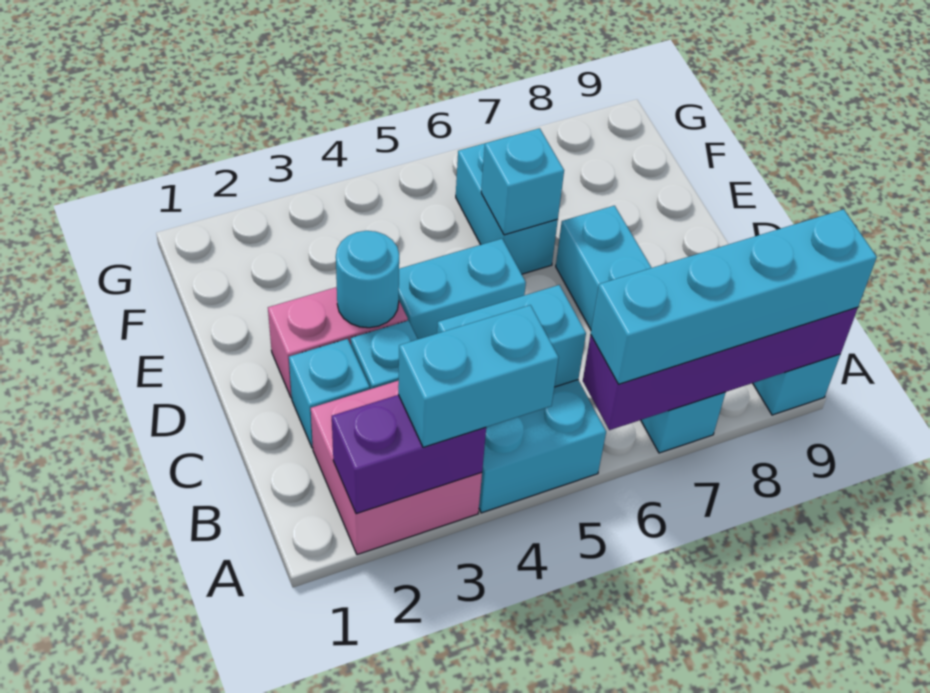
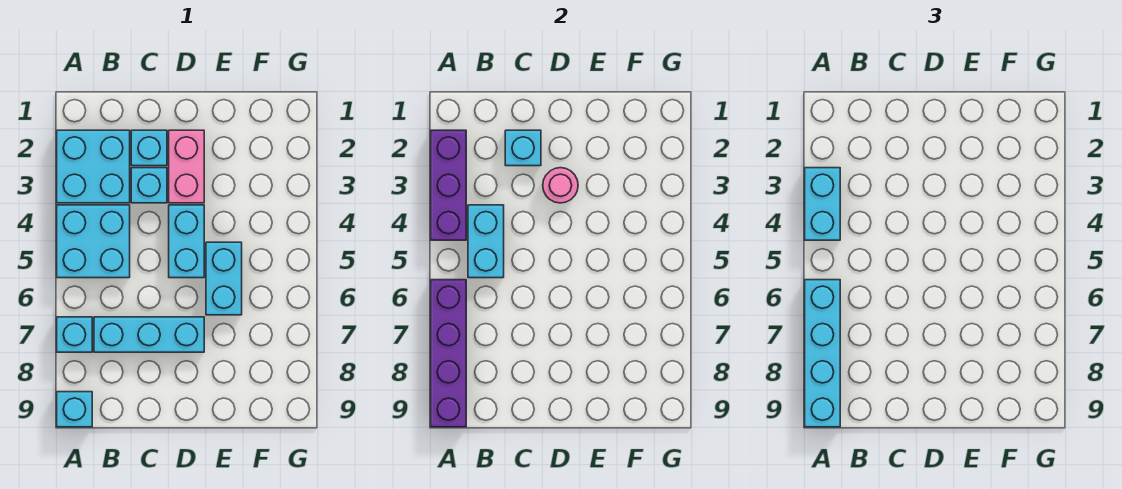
pink brick A2:B3 level 1 -> cyan brick A2:B3 level 1
purple brick A2:A3 level 2 -> purple brick A2:A4 level 2
cyan round brick D3 level 2 -> pink round brick D3 level 2
cyan brick E6:F6 level 1 -> cyan brick E5:E6 level 1
cyan brick E6 level 2 -> cyan brick C2 level 2

